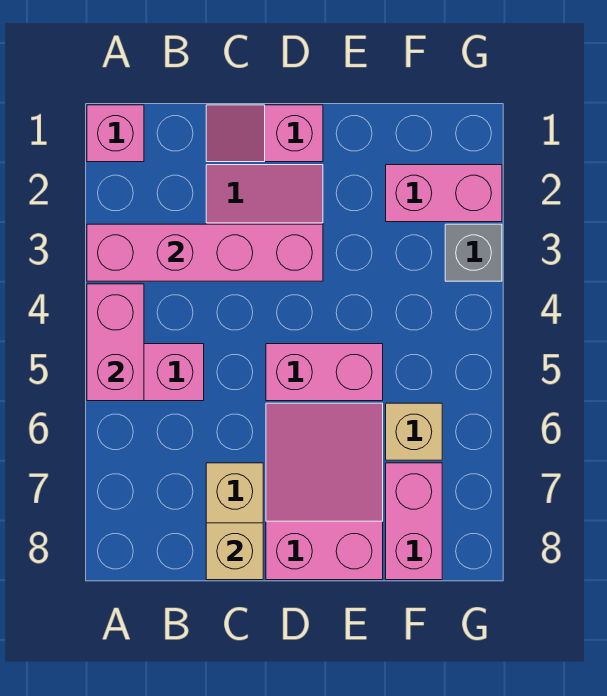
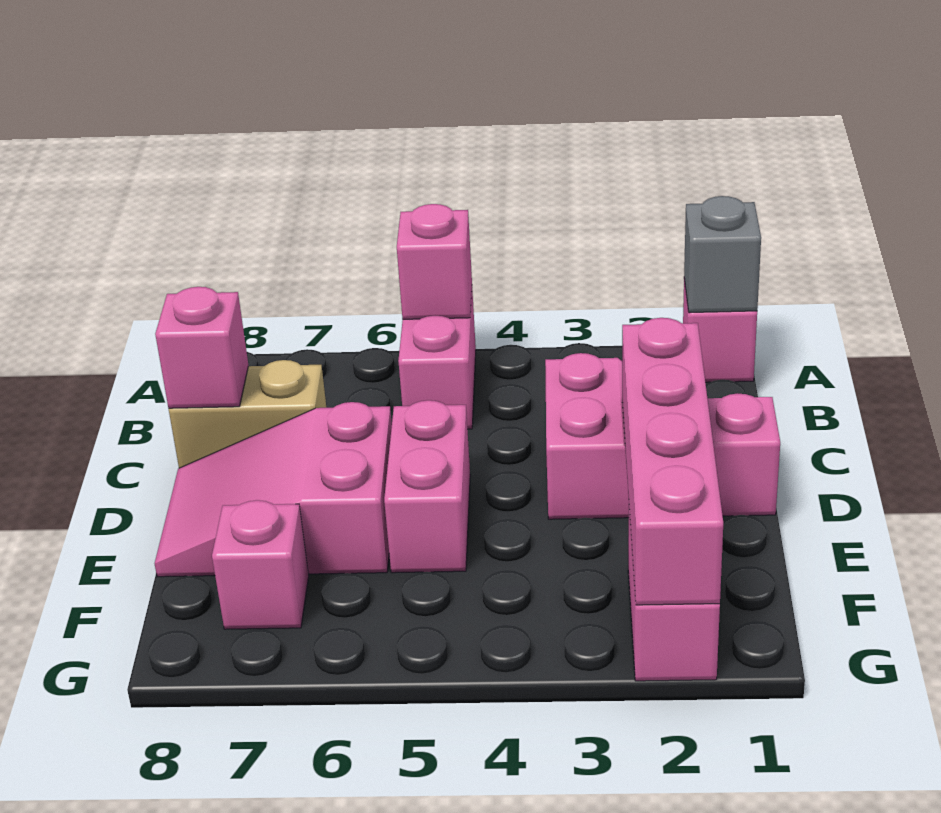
pink brick A3:D3 level 2 -> pink brick D2:G2 level 2
pink brick A4:A5 level 2 -> pink brick A5 level 2
tan brick C8 level 2 -> pink brick C8 level 2
pink slope D6:E8 level 1 top 8 -> pink slope D6:E8 level 1 top 6
tan brick F6 level 1 -> none
pink brick F7:F8 level 1 -> pink brick F7 level 1
grey brick G3 level 1 -> grey brick A1 level 2

